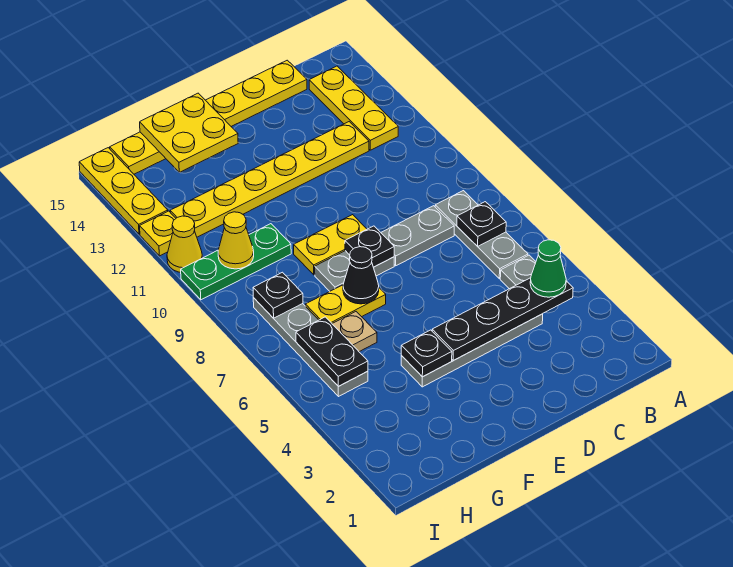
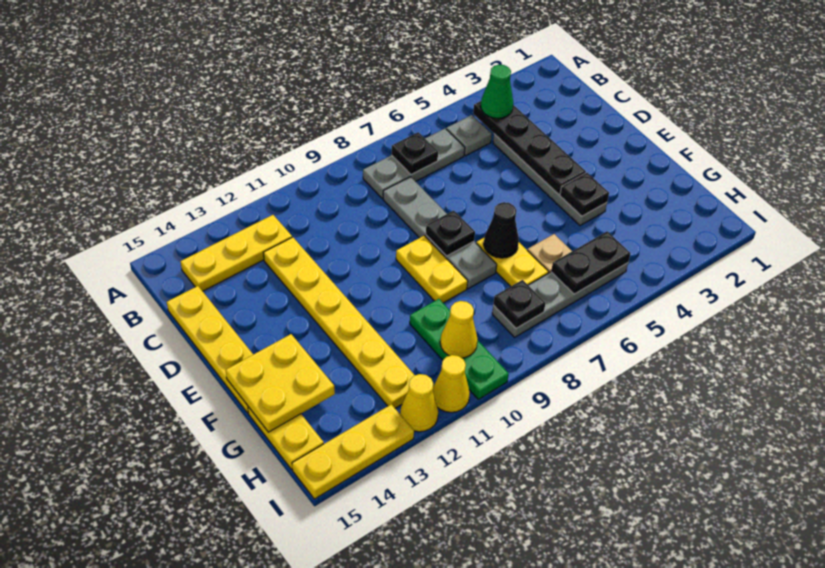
yellow plate I12 level 1 -> yellow cone I12 level 1

